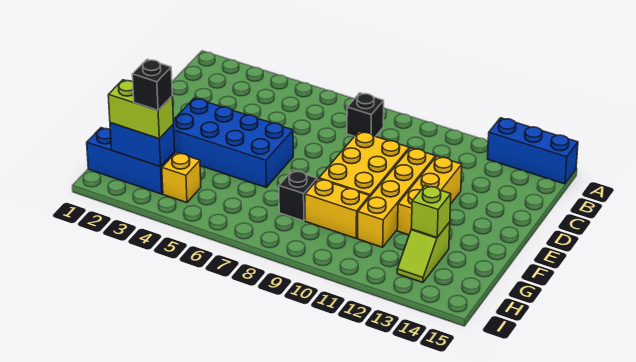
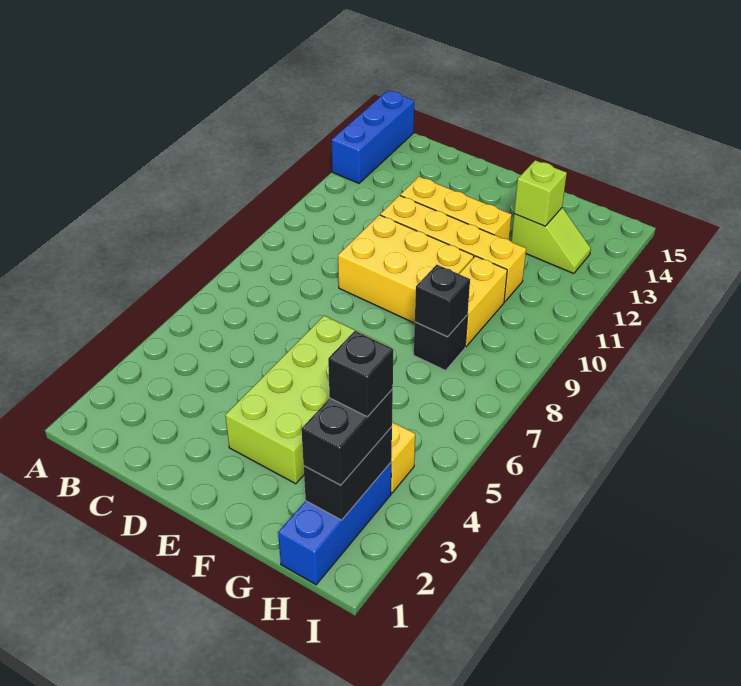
black brick B8 level 1 -> black brick G8 level 2
blue brick E3:F6 level 1 -> lime brick E3:F6 level 1
blue brick H2:H3 level 2 -> black brick H2:H3 level 2
lime brick H2:H3 level 3 -> black brick H2:H3 level 3

